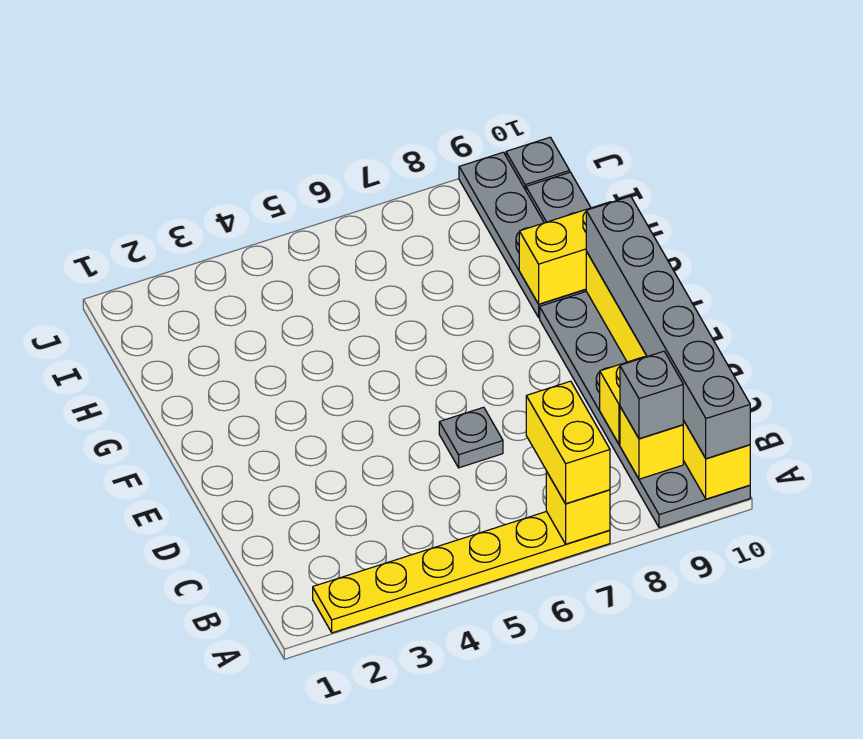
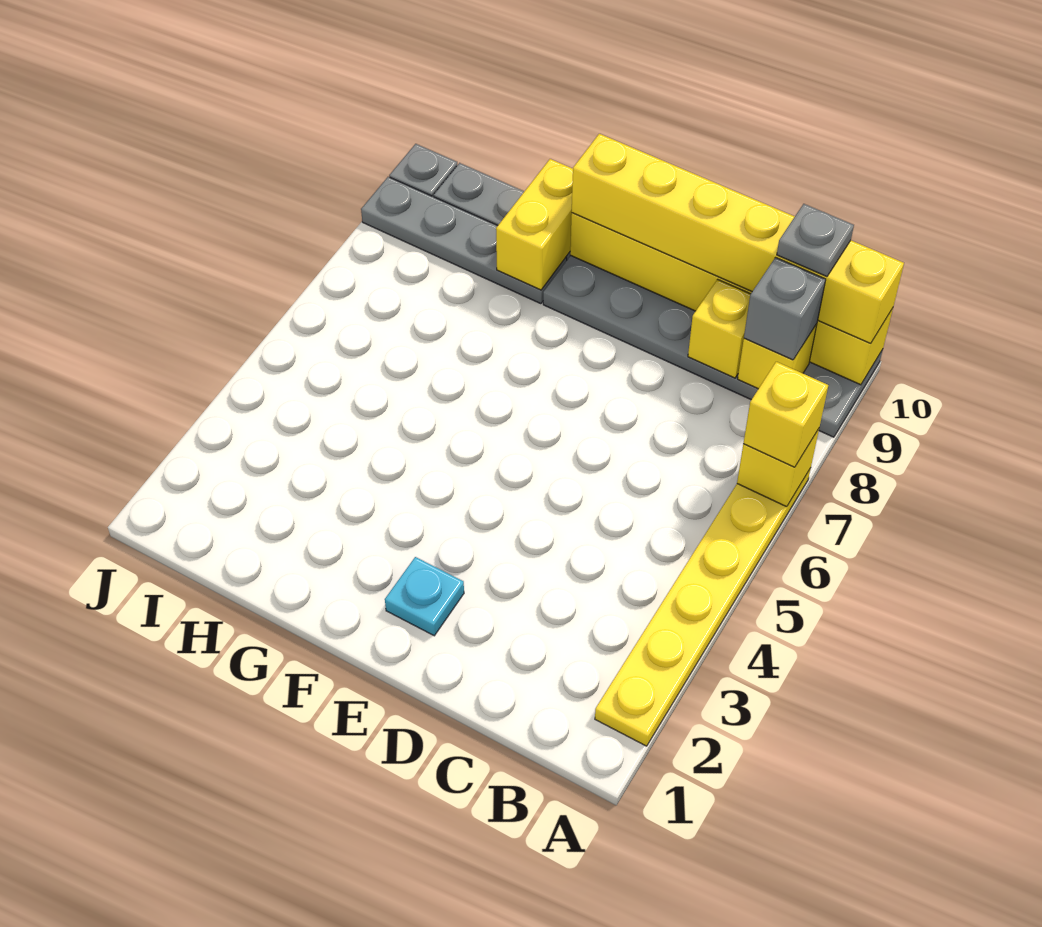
yellow brick A7:B7 level 3 -> yellow brick A7 level 3
grey brick A10:F10 level 3 -> yellow brick A10:F10 level 3
grey plate D6 level 1 -> grey plate B10 level 4
none -> cyan plate E2 level 1

